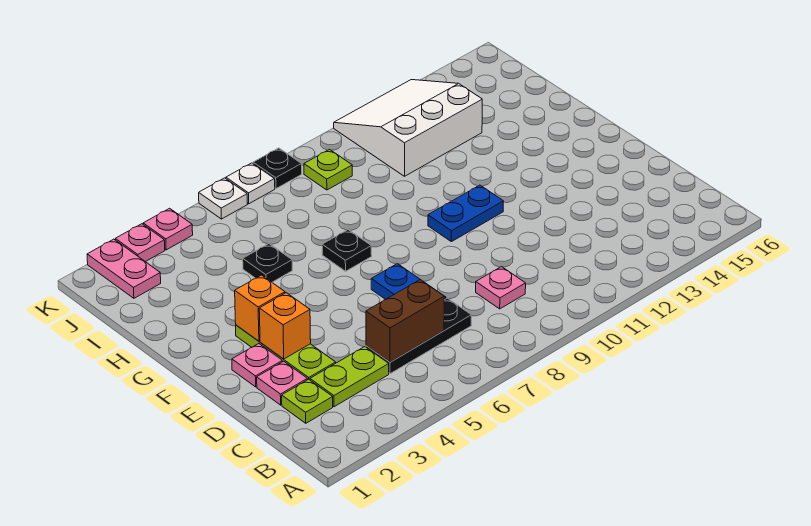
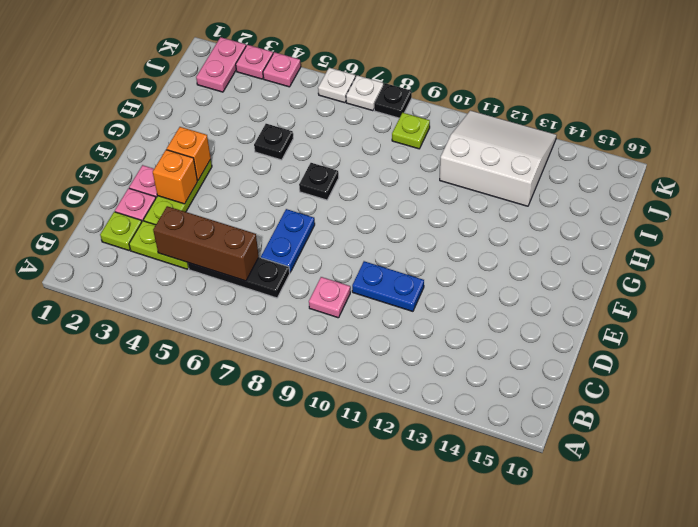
brown brick C5:C6 level 2 -> brown brick C4:C6 level 2
blue plate F10:F11 level 1 -> blue plate D10:D11 level 1

